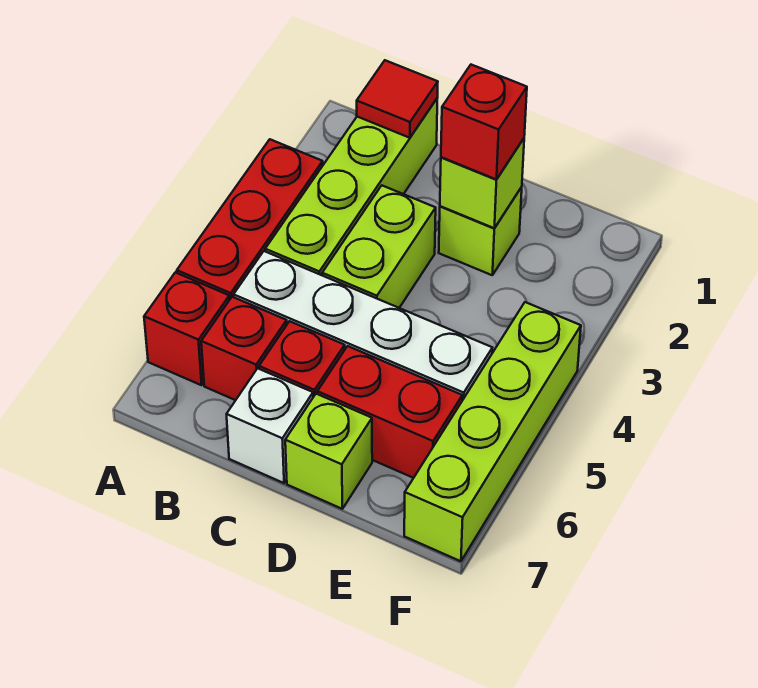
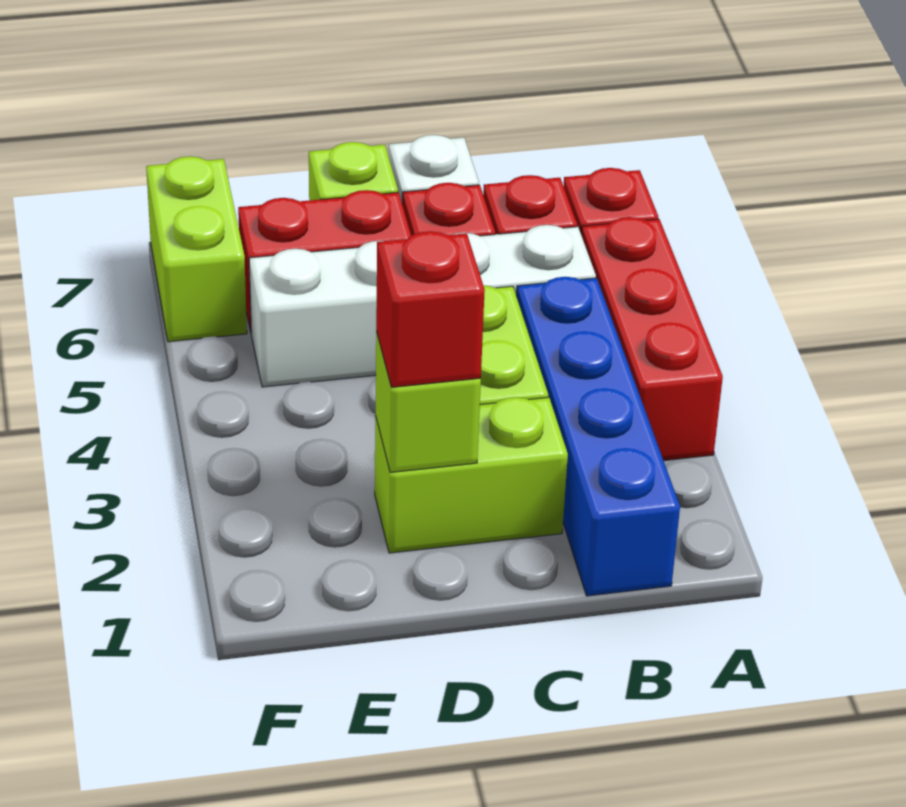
lime brick B1:B4 level 1 -> blue brick B1:B4 level 1
red tile B1 level 2 -> none
lime brick D2 level 1 -> lime brick C2:D2 level 1
lime brick F4:F7 level 1 -> lime brick F6:F7 level 1

